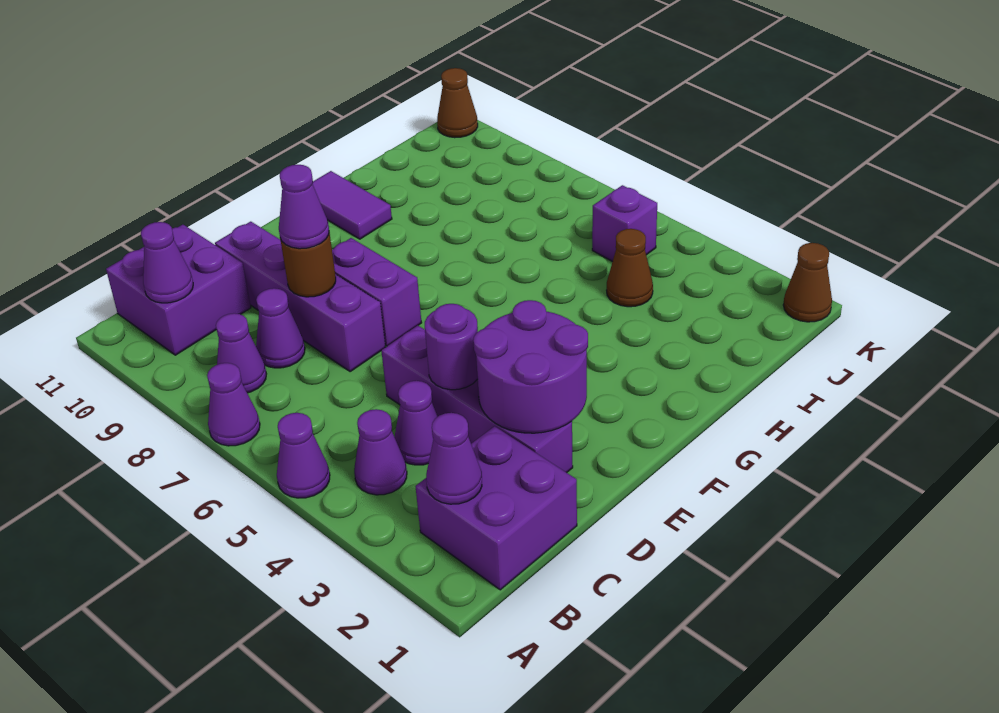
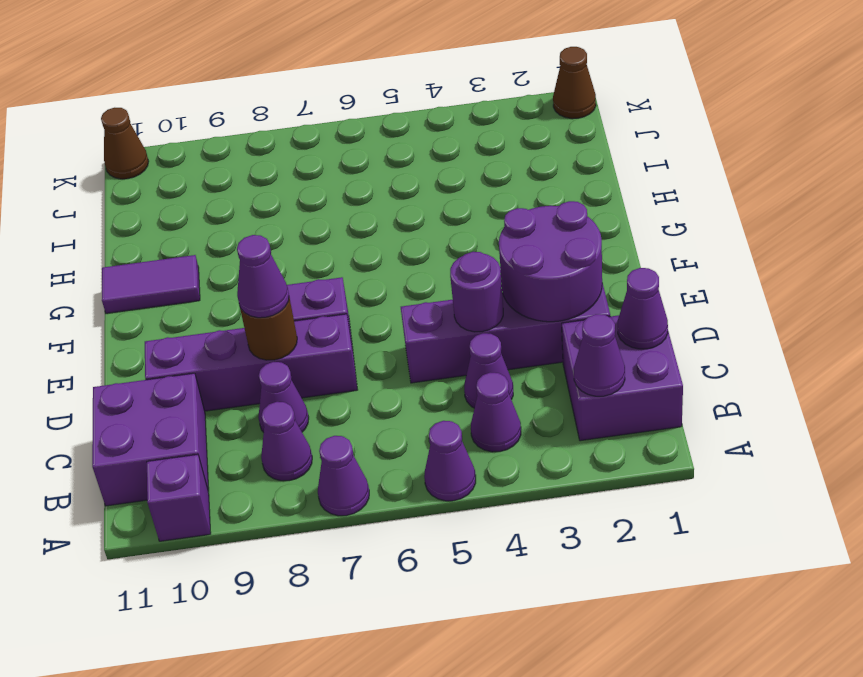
purple cone B10 level 2 -> purple cone C1 level 2
brown cone I4 level 1 -> none
purple brick J5 level 1 -> purple brick A10 level 1

